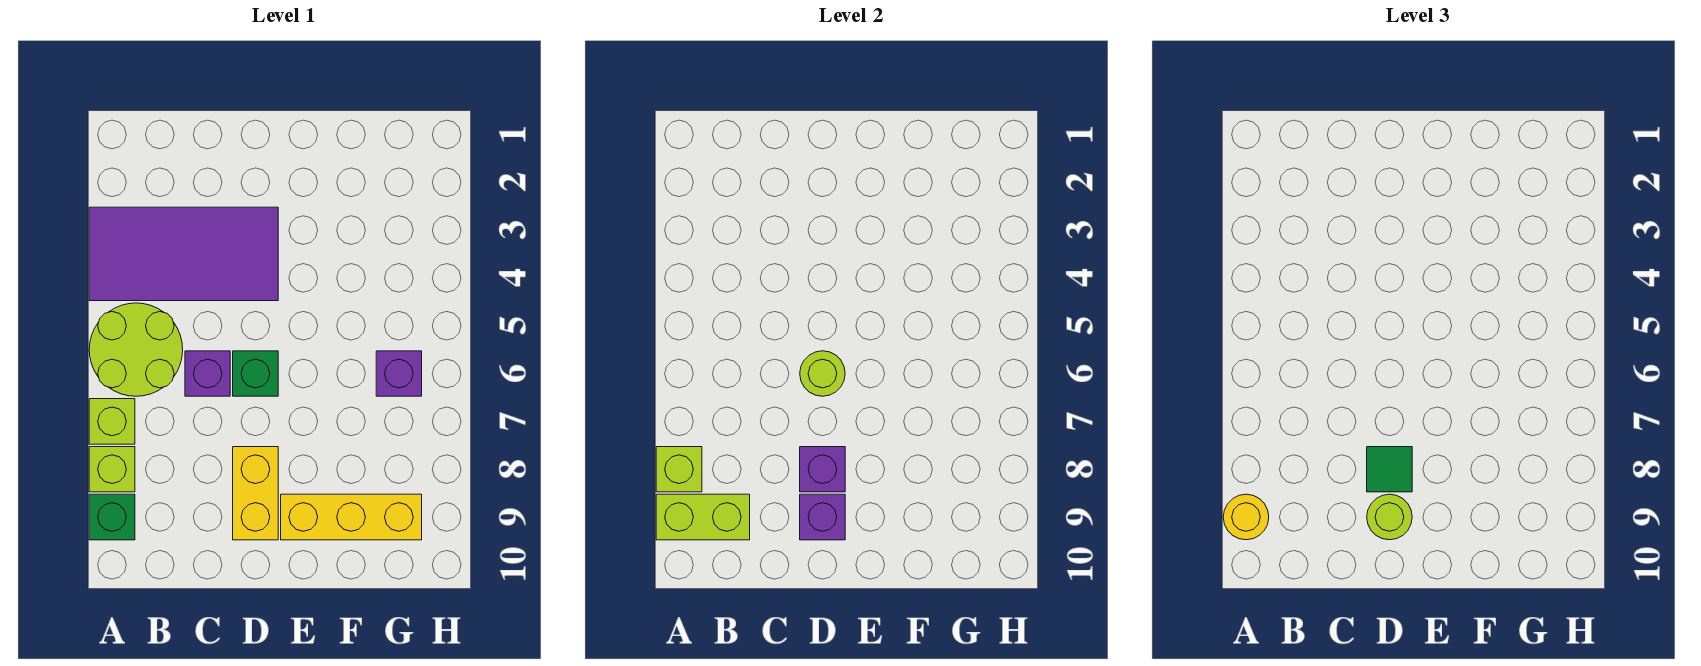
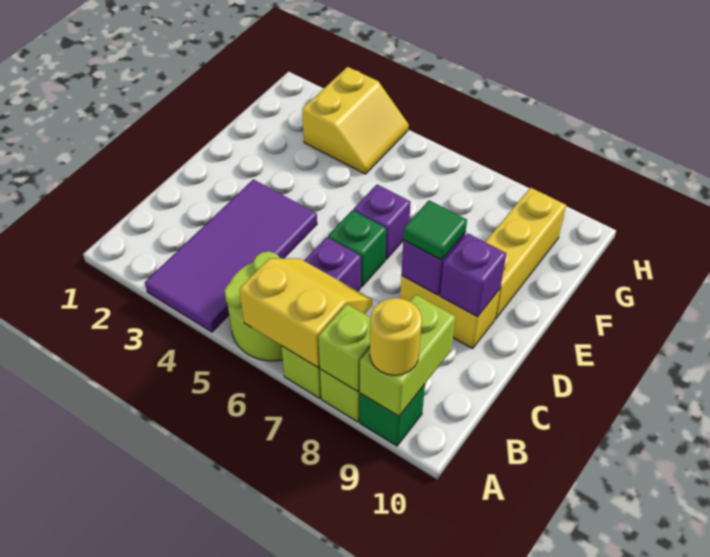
none -> yellow slope A6:B7 level 2 top A
lime round brick D6 level 2 -> none
lime round brick D9 level 3 -> none
none -> yellow slope G3:H4 level 1 top 3
purple brick G6 level 1 -> purple brick E6 level 1

